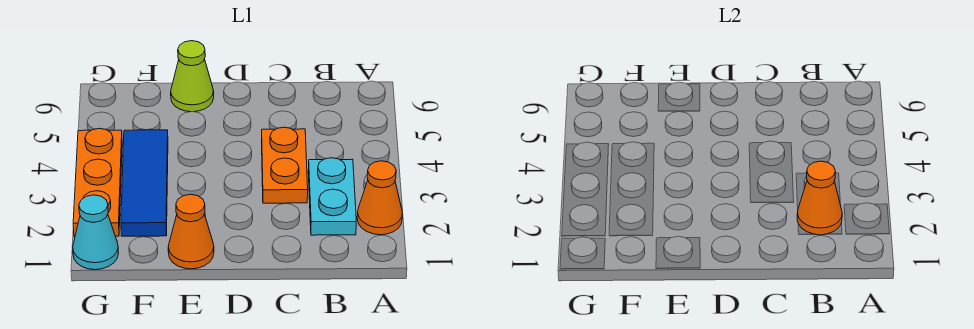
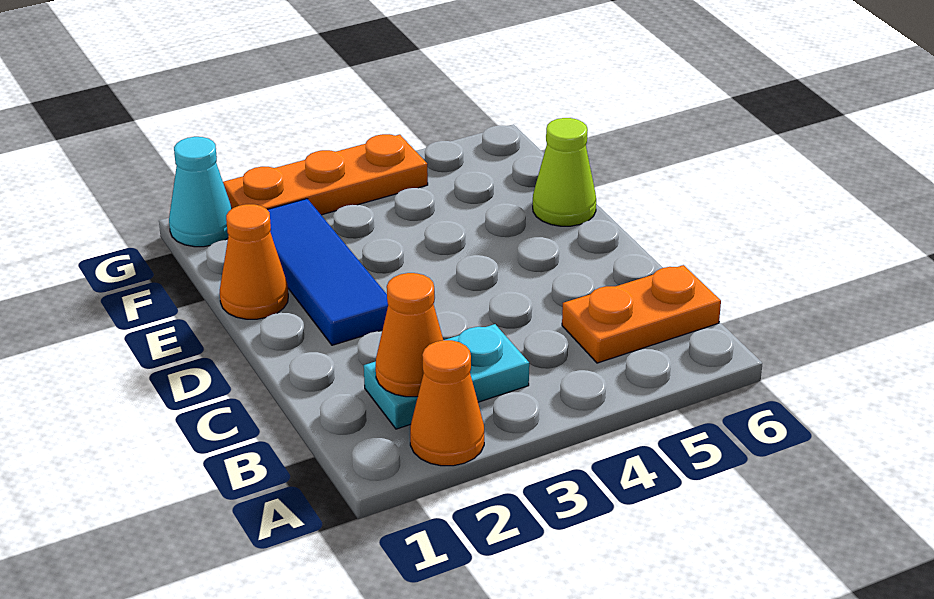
orange plate C3:C4 level 1 -> orange plate B5:B6 level 1
blue tile F2:F4 level 1 -> blue tile D2:F2 level 1

